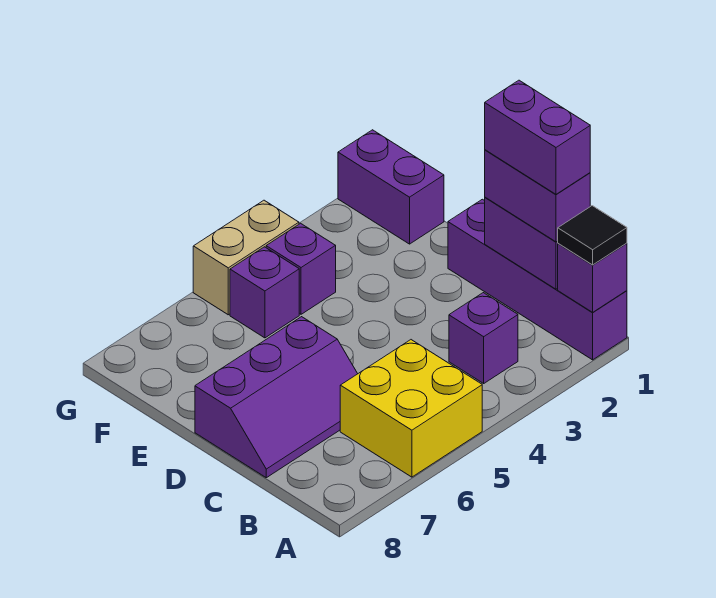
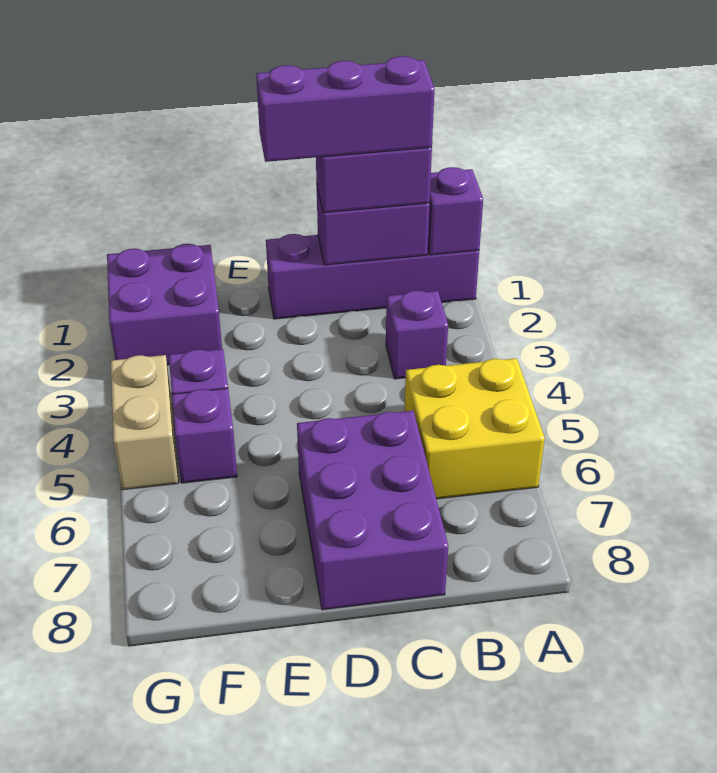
black tile A1 level 3 -> none
purple brick B1:C1 level 4 -> purple brick B1:D1 level 4
purple slope C6:D8 level 1 top D -> purple brick C6:D8 level 1
purple brick F1:G1 level 1 -> purple brick F1:G2 level 1

